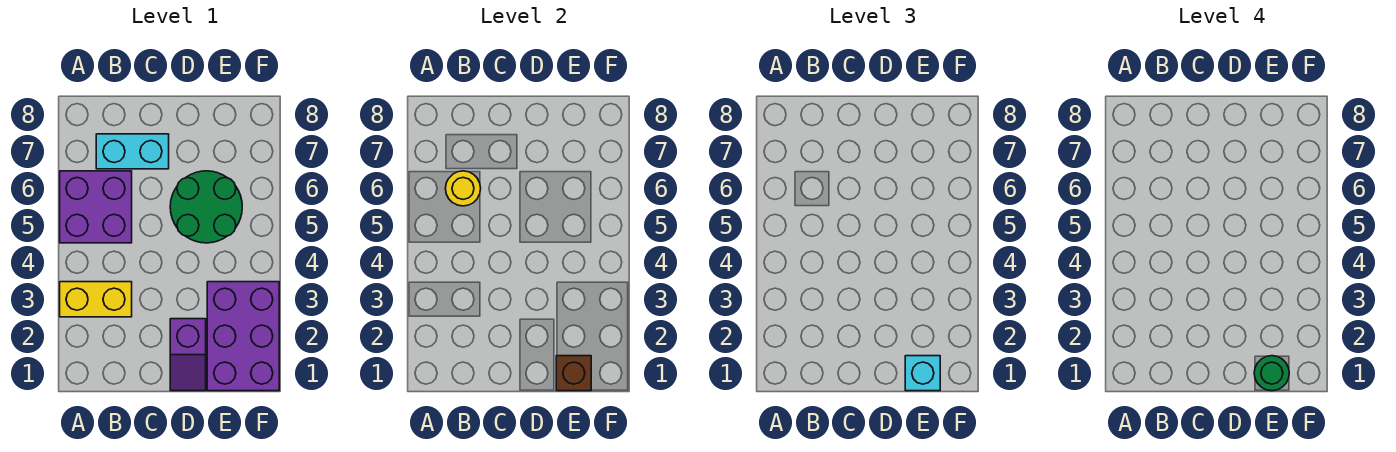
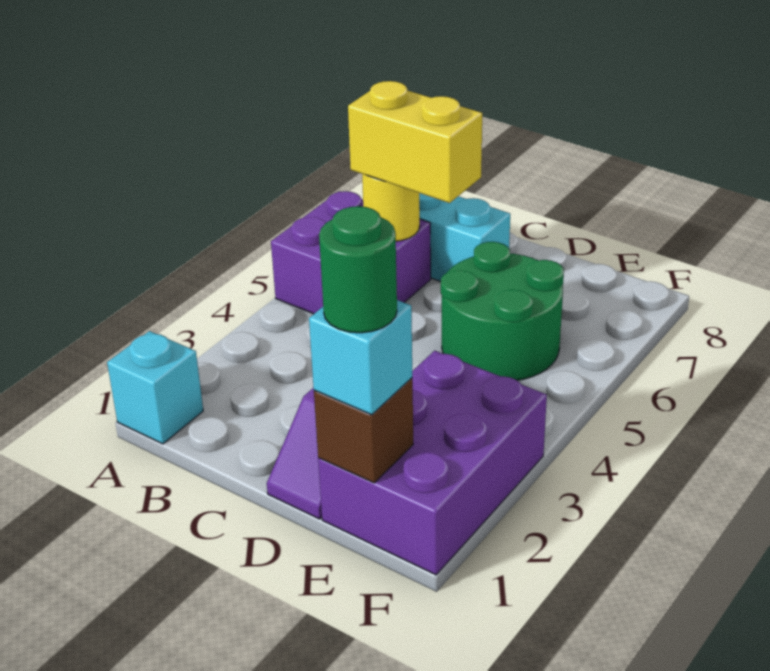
none -> cyan brick A1 level 1
yellow brick A3:B3 level 1 -> yellow brick B6:C6 level 3

